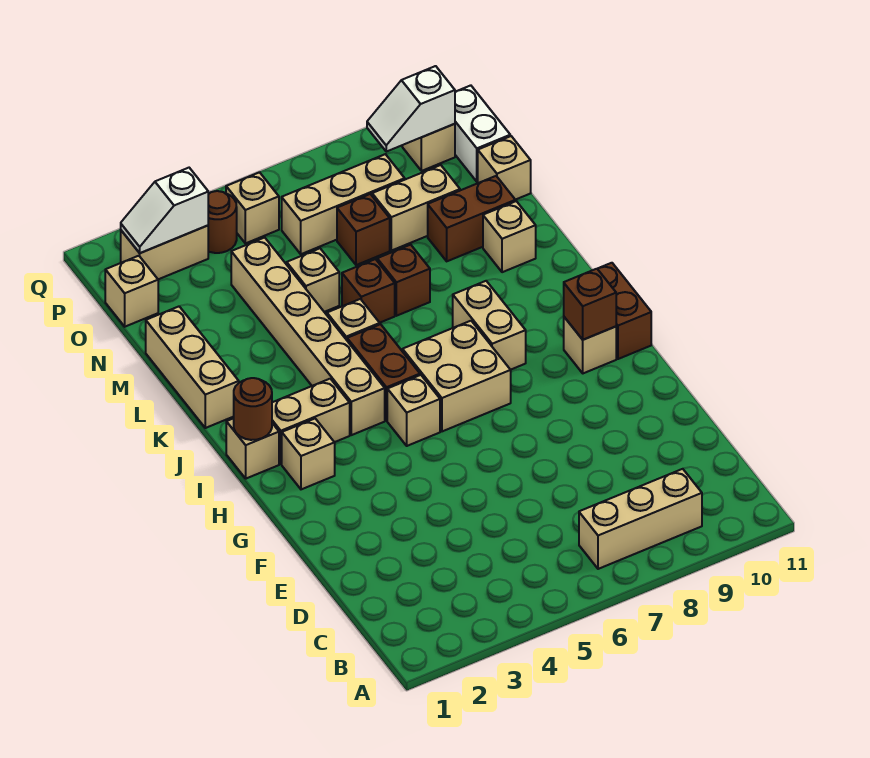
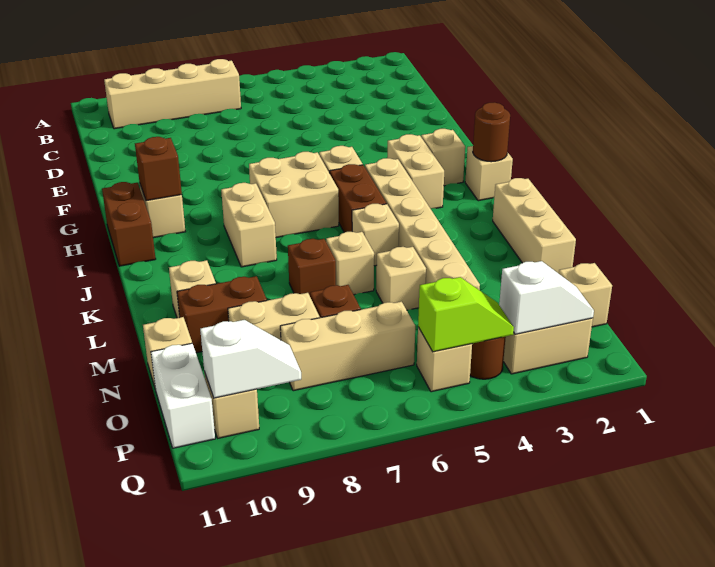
tan brick B7:B9 level 1 -> tan brick B7:B10 level 1
tan brick I2:I3 level 1 -> tan brick H3:I3 level 1
brown brick L6 level 1 -> tan brick L6 level 1
none -> lime slope P4:P5 level 2 top 5

